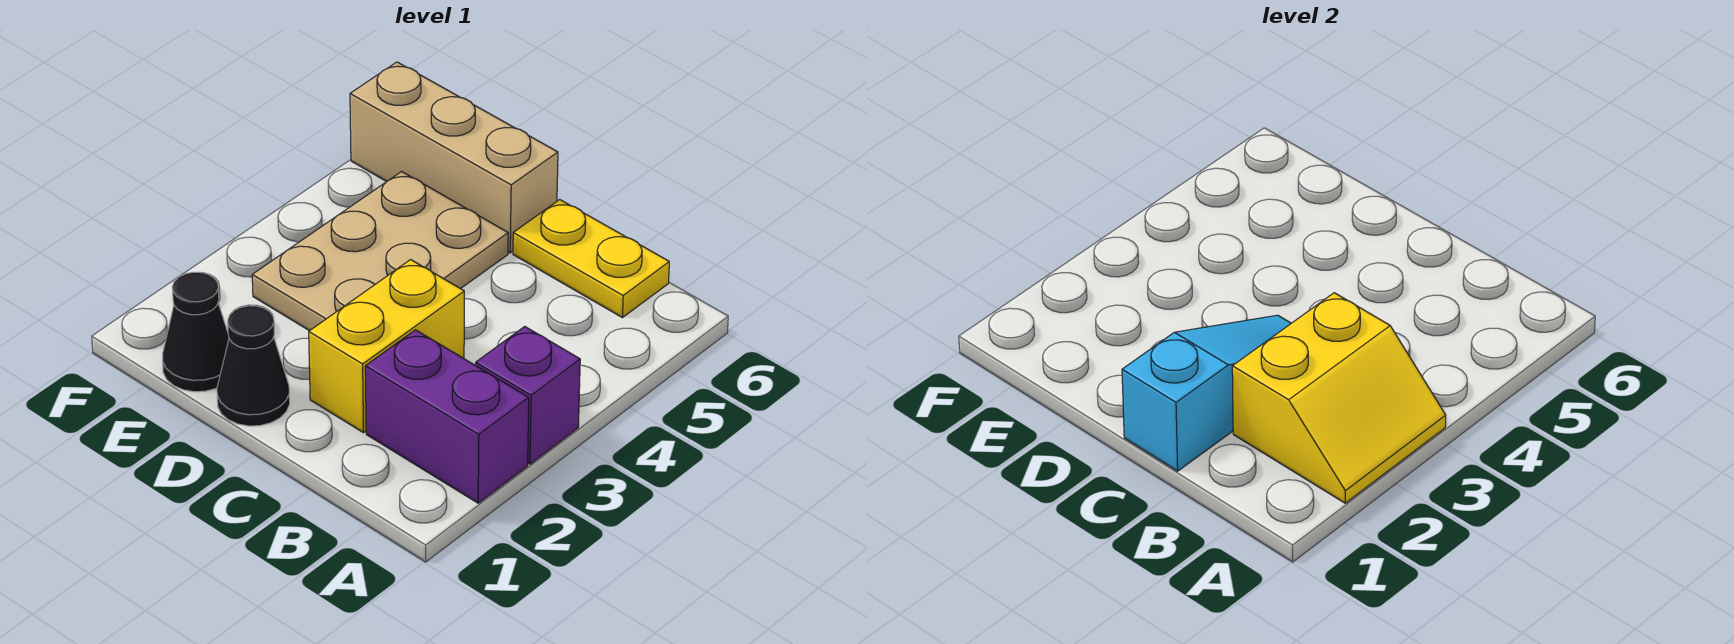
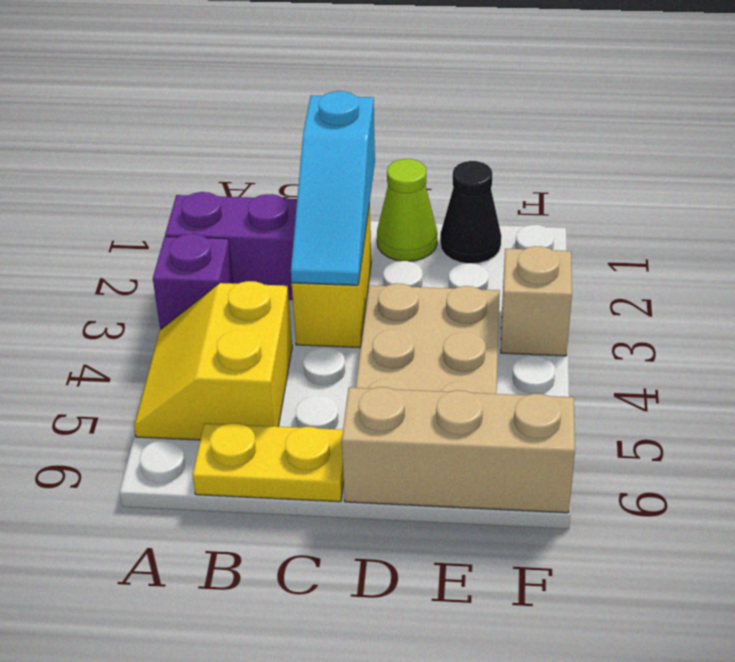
yellow slope A2:B3 level 2 top B -> yellow slope A4:B5 level 1 top B
black cone D1 level 1 -> lime cone D1 level 1
none -> tan brick F3 level 1

